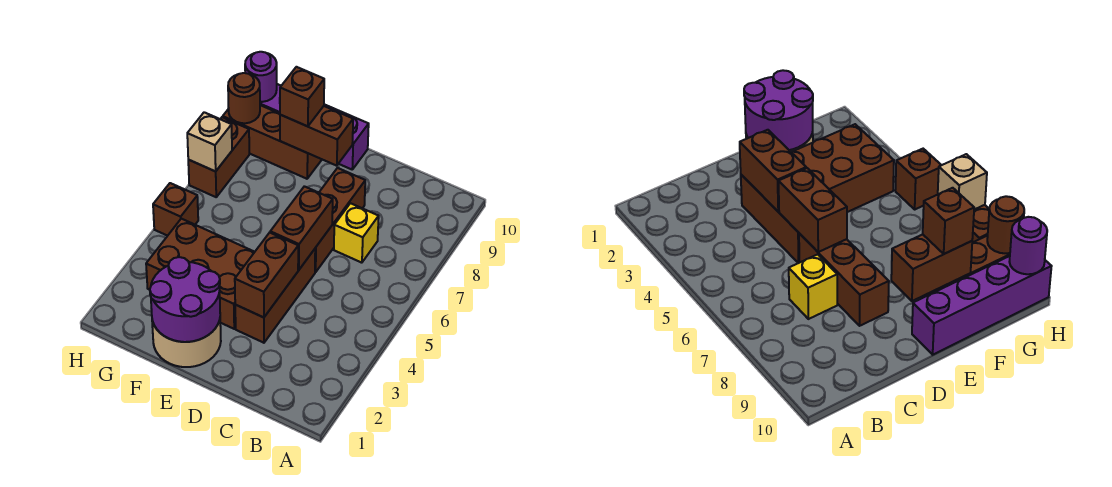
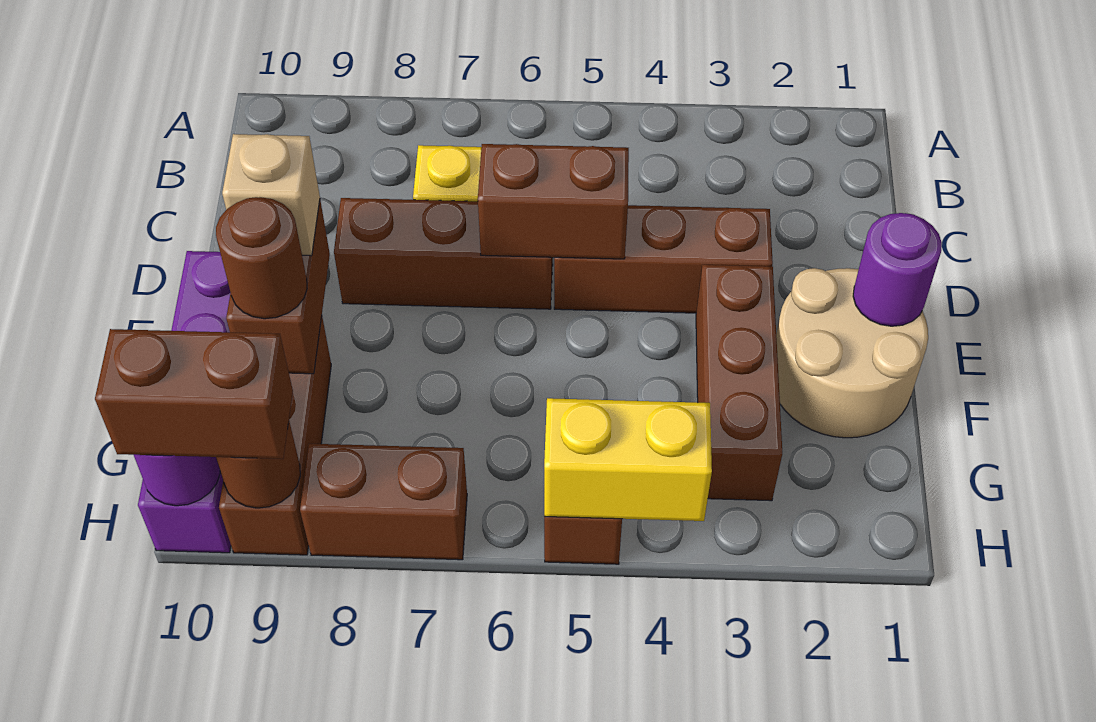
brown brick D3:D4 level 2 -> brown brick H9:H10 level 3
purple round brick E1:F2 level 2 -> purple round brick E1 level 2
brown brick E3:G4 level 1 -> brown brick E3:G3 level 1
brown brick F9 level 3 -> brown round brick F9 level 3
none -> yellow brick H4:H5 level 2
tan brick H7 level 2 -> tan brick E9 level 3

